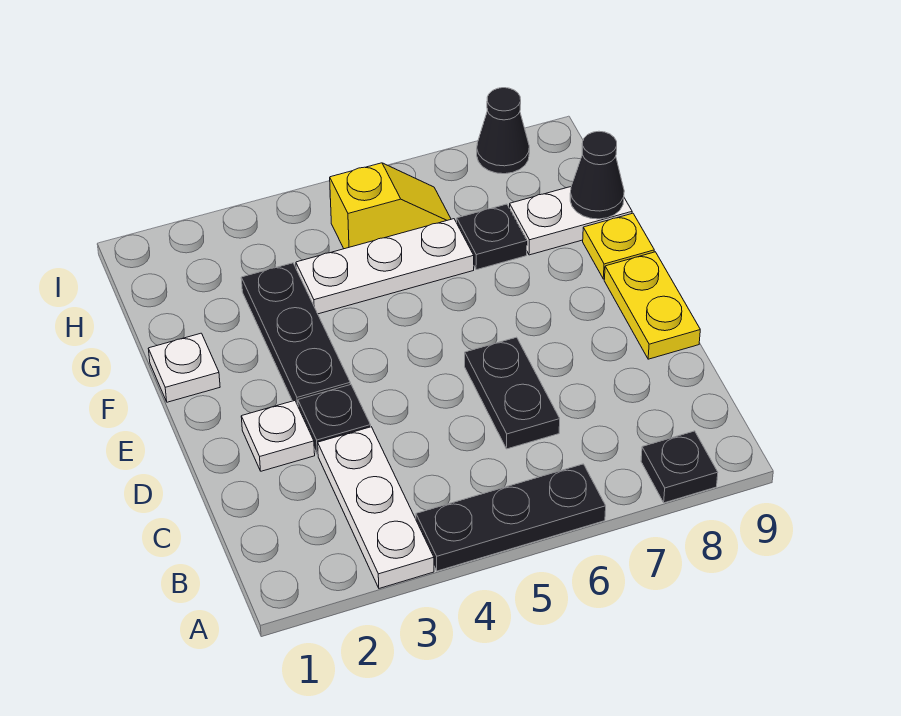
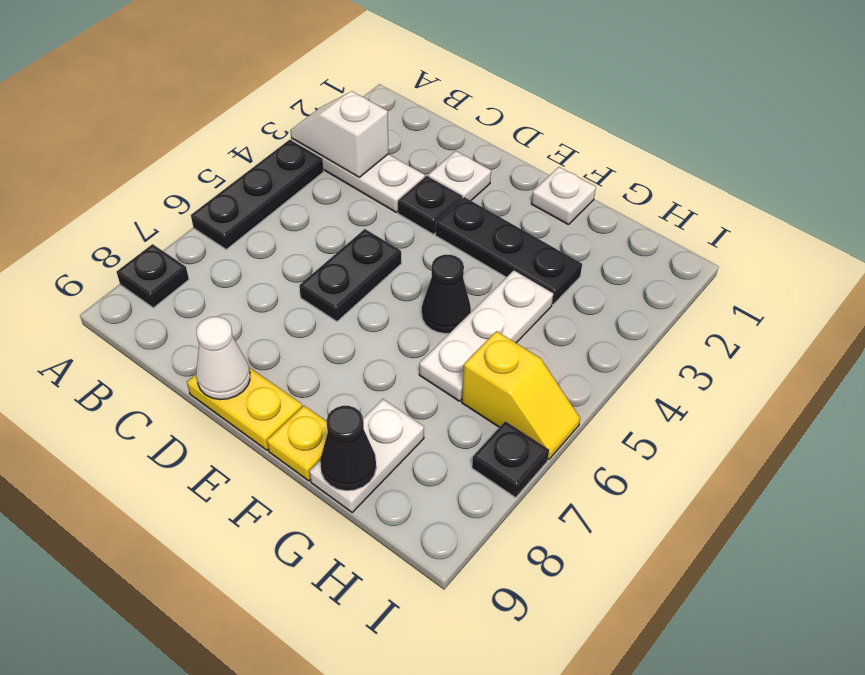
none -> white slope A3:B3 level 2 top B
black plate C6:D6 level 1 -> black plate D5:D6 level 1
none -> white cone D9 level 2
black plate G7 level 1 -> black plate I7 level 1
yellow slope H5:H6 level 1 top 5 -> yellow slope H6:I6 level 1 top H
black cone I8 level 1 -> black cone F5 level 1

